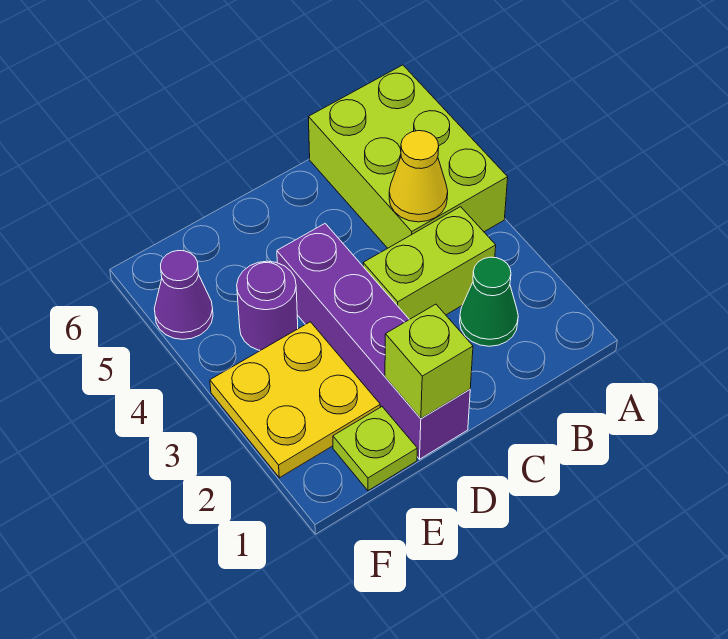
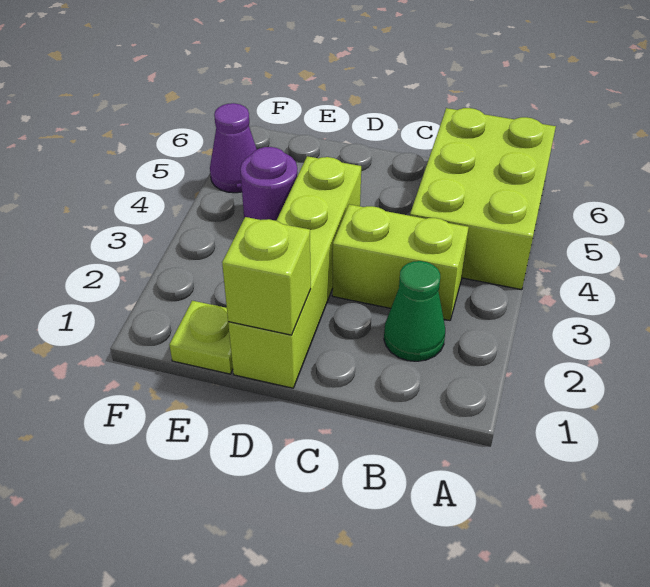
yellow cone B4 level 2 -> none
purple brick D1:D4 level 1 -> lime brick D1:D4 level 1
yellow plate E2:F3 level 1 -> none

